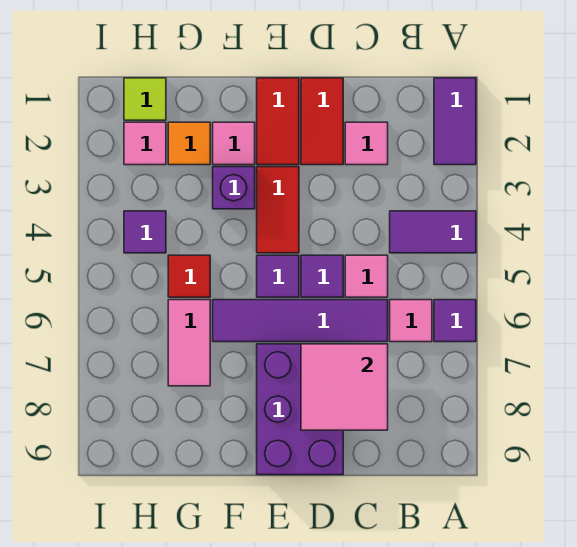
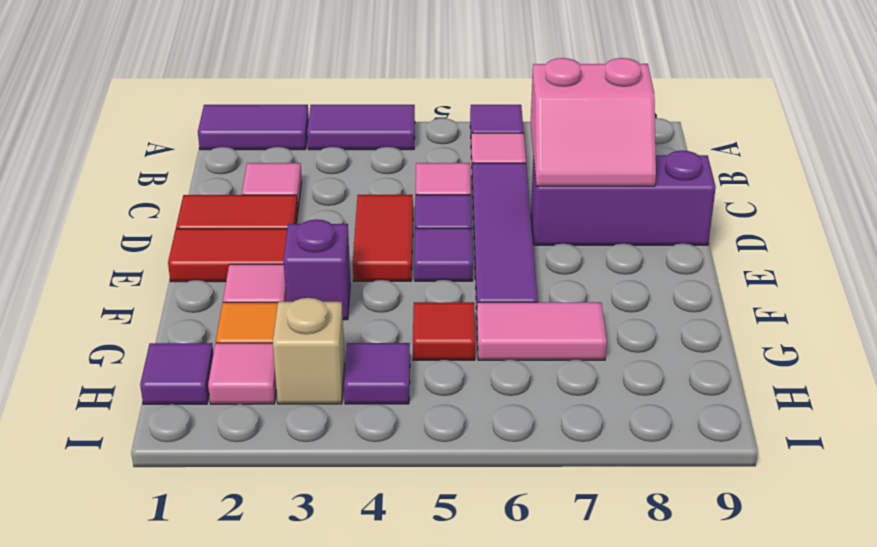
purple tile A4:B4 level 1 -> purple tile A3:A4 level 1
pink tile C7:D8 level 2 -> pink slope C7:D8 level 2 top C
purple brick D7:E9 level 1 -> purple brick D7:D9 level 1
red tile E3:E4 level 1 -> red tile D4:E4 level 1
lime tile H1 level 1 -> purple tile H1 level 1
none -> tan brick H3 level 1

